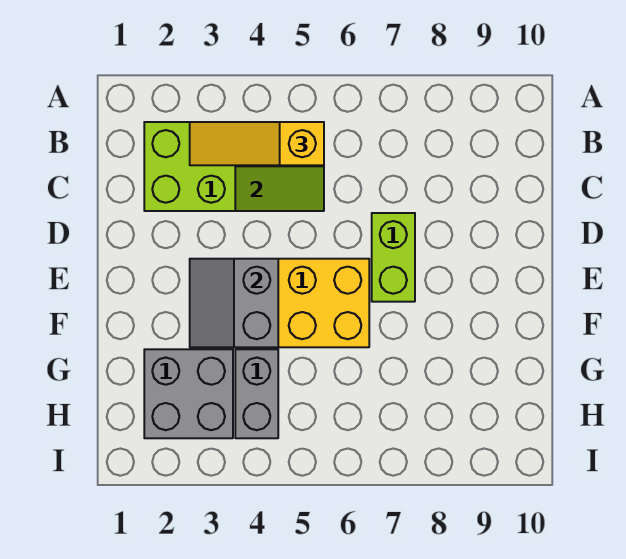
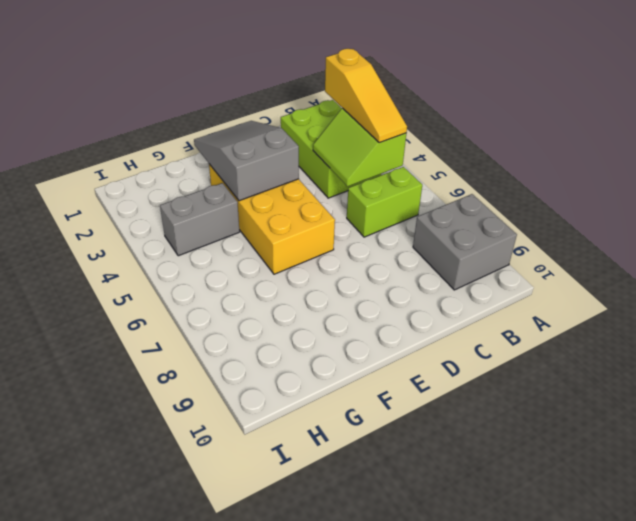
yellow slope B3:B5 level 3 top 5 -> yellow slope B3:B5 level 3 top 3
lime brick D7:E7 level 1 -> lime brick B6:C6 level 1
grey slope E3:F4 level 2 top 4 -> grey slope E2:F4 level 2 top 4
grey brick G2:H3 level 1 -> grey brick A8:B9 level 1

